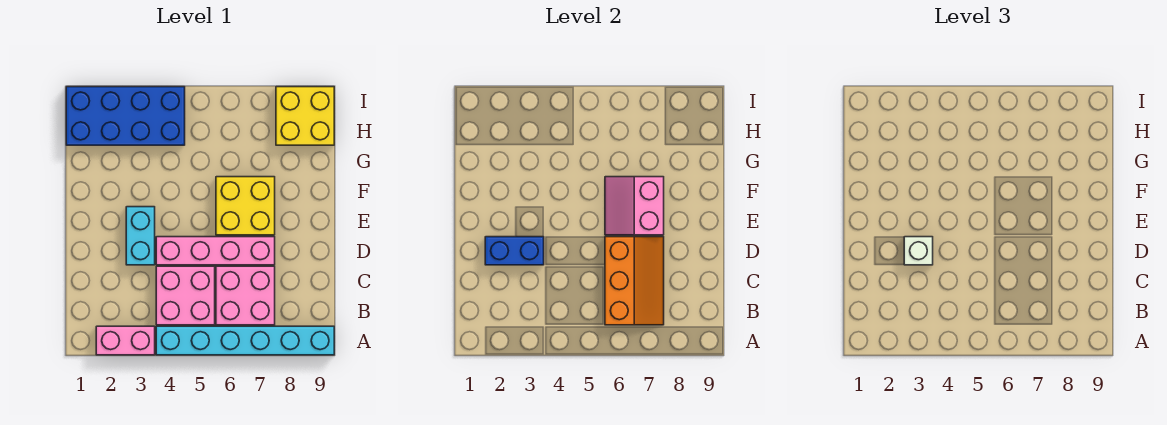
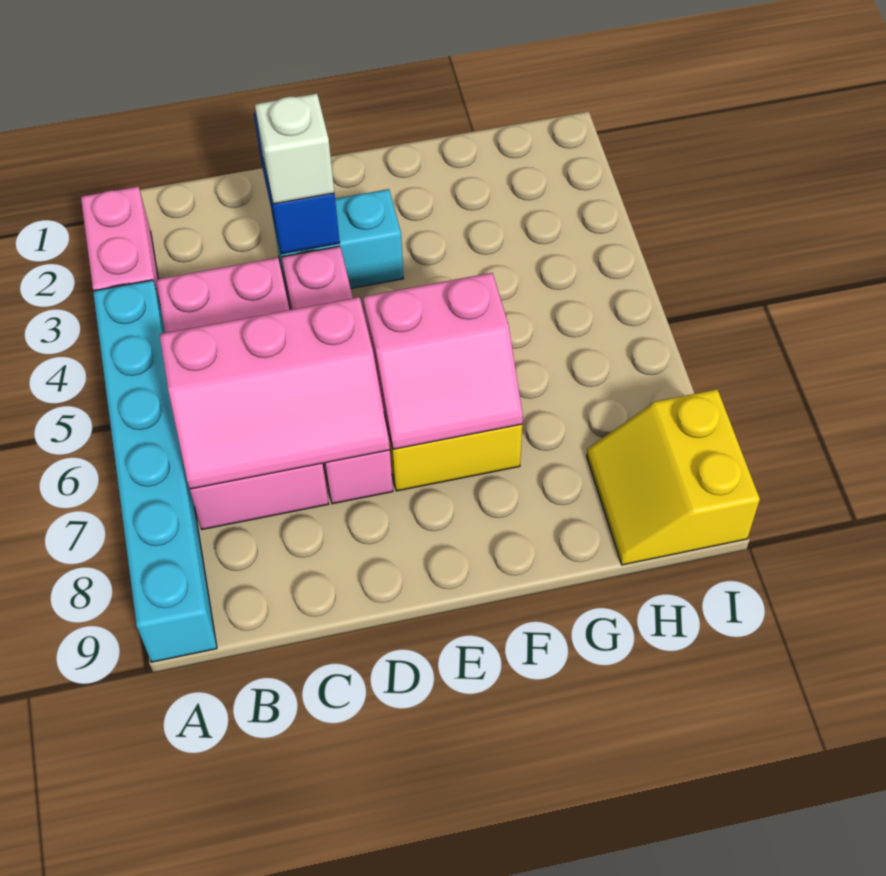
orange slope B6:D7 level 2 top 6 -> pink slope B6:D7 level 2 top 6
pink slope E6:F7 level 2 top 7 -> pink slope E6:F7 level 2 top 6
blue brick H1:I4 level 1 -> none
yellow brick H8:I9 level 1 -> yellow slope H8:I9 level 1 top I

